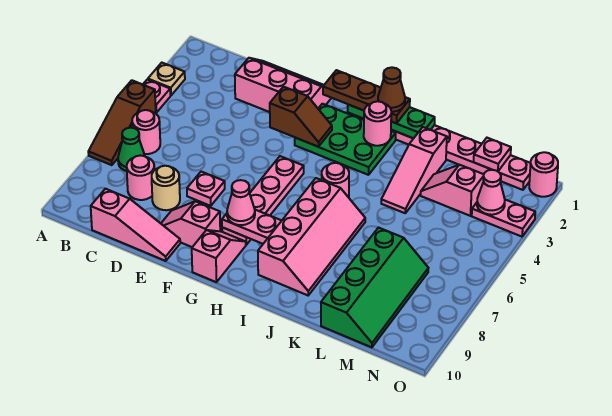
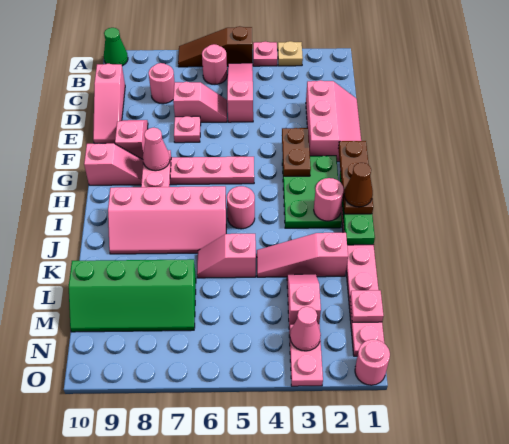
none -> pink slope B5:D5 level 1 top D
green cone B7 level 1 -> green cone A10 level 1
none -> pink slope D6:D7 level 1 top 7
tan round brick D8 level 1 -> none
brown slope F3:G3 level 2 top F -> brown plate F3:G3 level 2
none -> pink slope K5:K6 level 1 top 5

